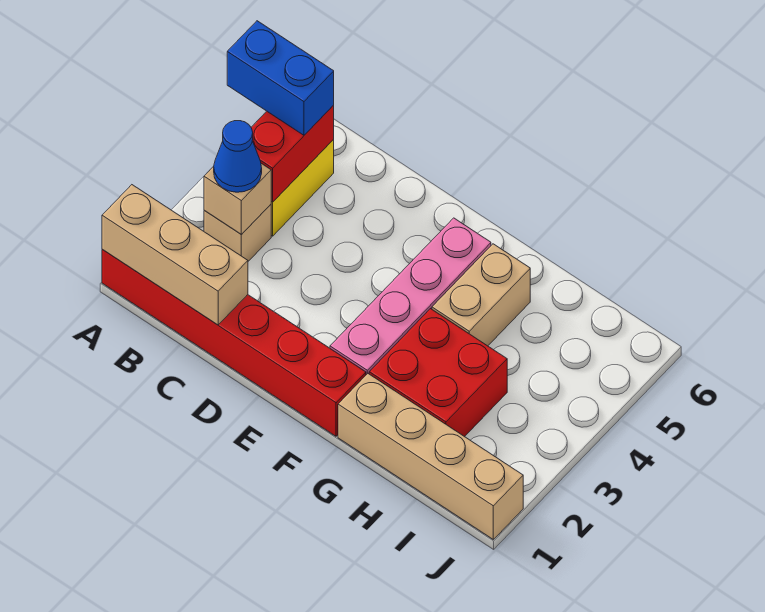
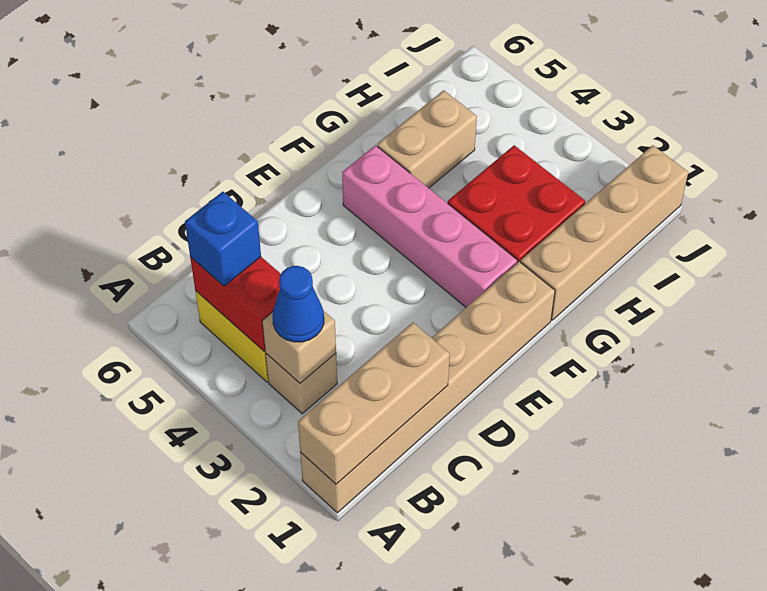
red brick A1:F1 level 1 -> tan brick A1:F1 level 1
blue brick A5:B5 level 3 -> blue brick B5 level 3
tan brick G4:G5 level 1 -> tan brick G5:H5 level 1

